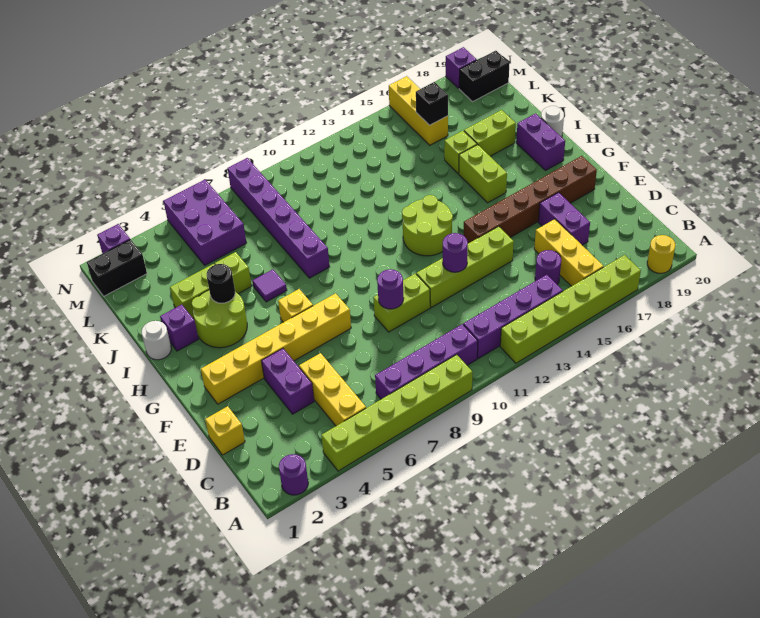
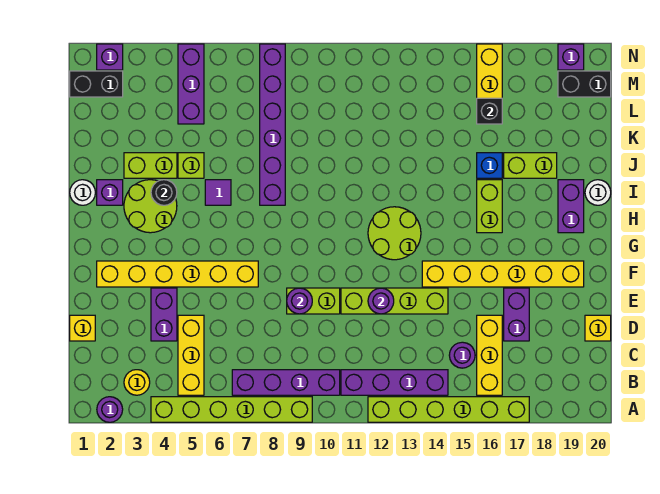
yellow round brick A19 level 1 -> yellow round brick B3 level 1
brown brick F14:F19 level 1 -> yellow brick F14:F19 level 1
yellow brick G6 level 1 -> yellow brick D20 level 1
lime brick J16 level 1 -> blue brick J16 level 1
purple brick L5:N6 level 1 -> purple brick L5:N5 level 1

